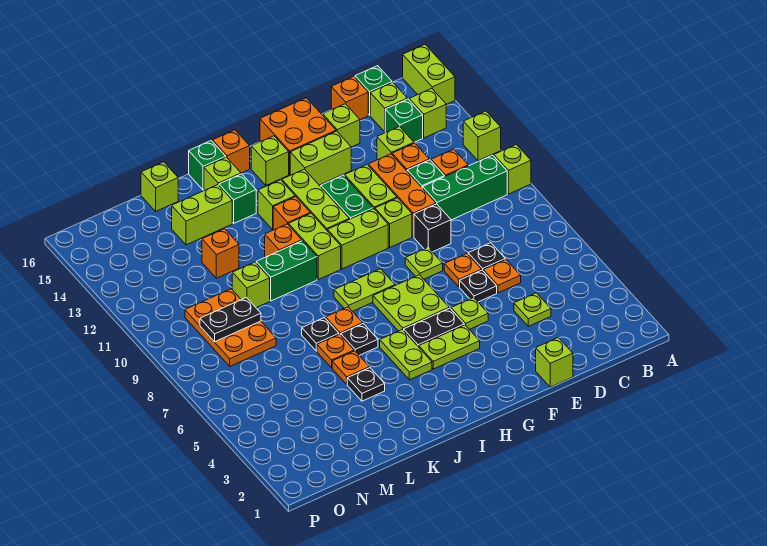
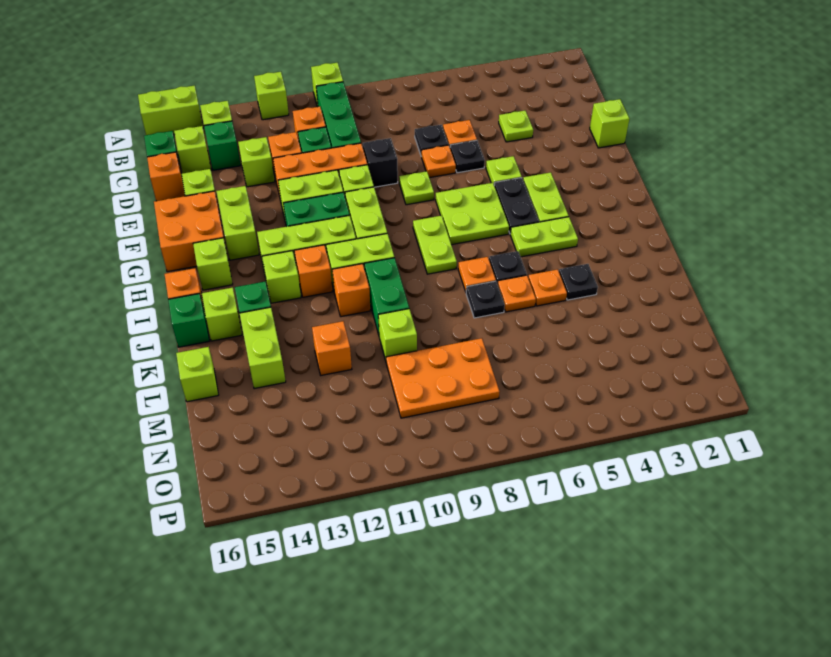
black plate M9:N9 level 2 -> none

